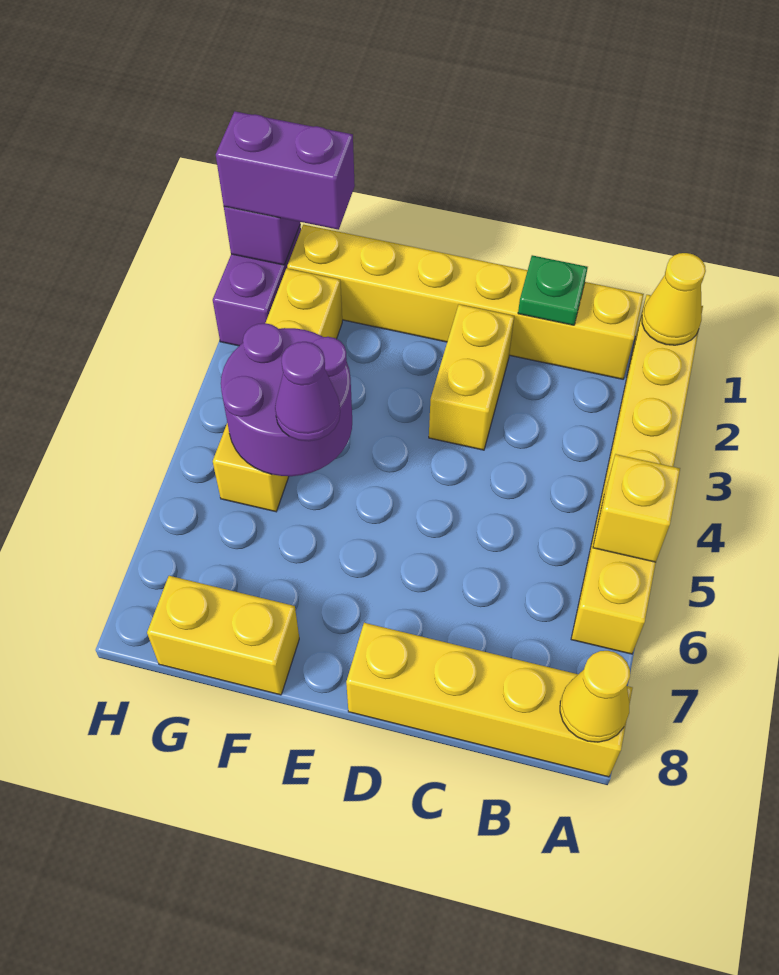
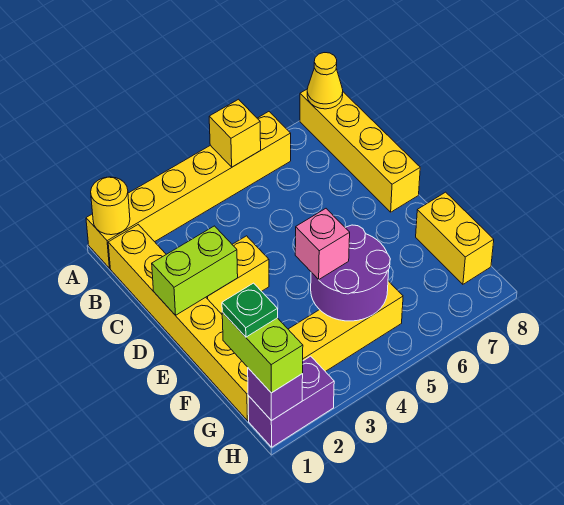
yellow cone A1 level 2 -> yellow round brick A1 level 2
green plate C1 level 2 -> green plate G1 level 4
none -> lime brick D1:D2 level 2
none -> pink brick F4 level 3
purple cone F5 level 3 -> none
purple brick G1:H1 level 3 -> lime brick G1:H1 level 3

